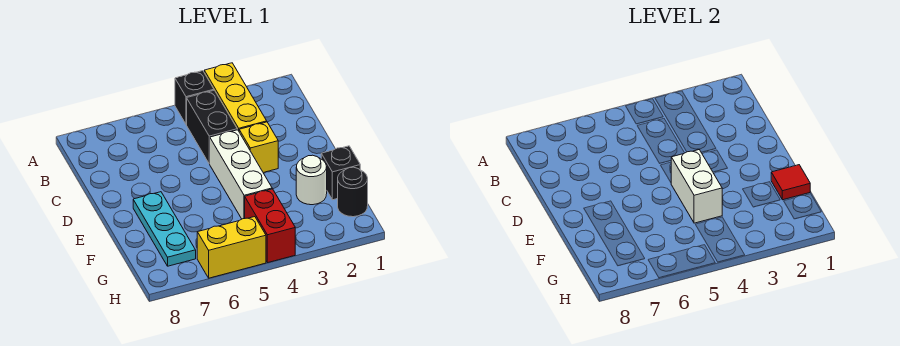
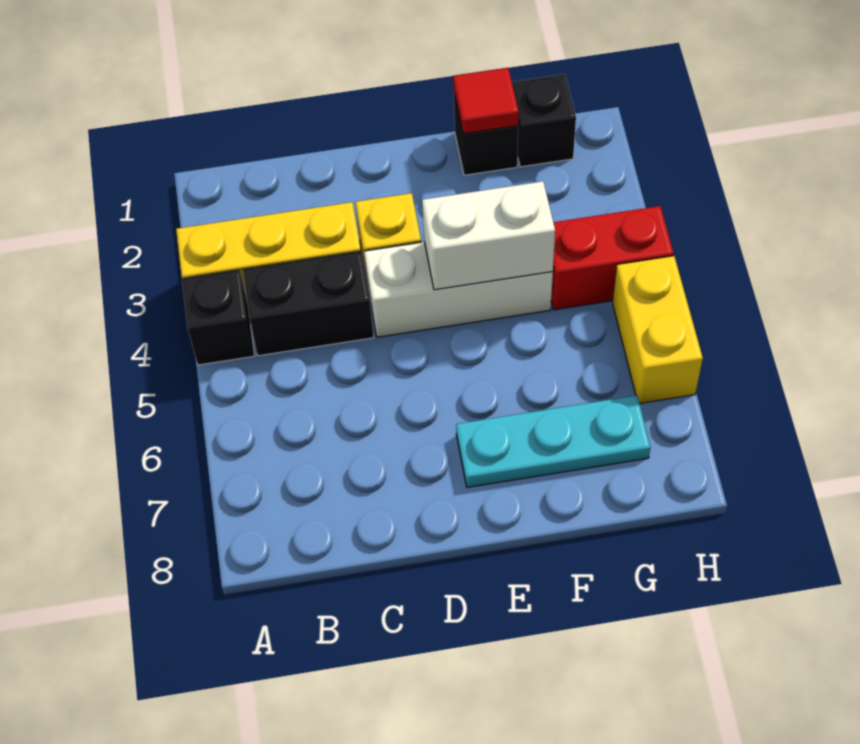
white round brick F2 level 1 -> none
black round brick G1 level 1 -> black brick G1 level 1

